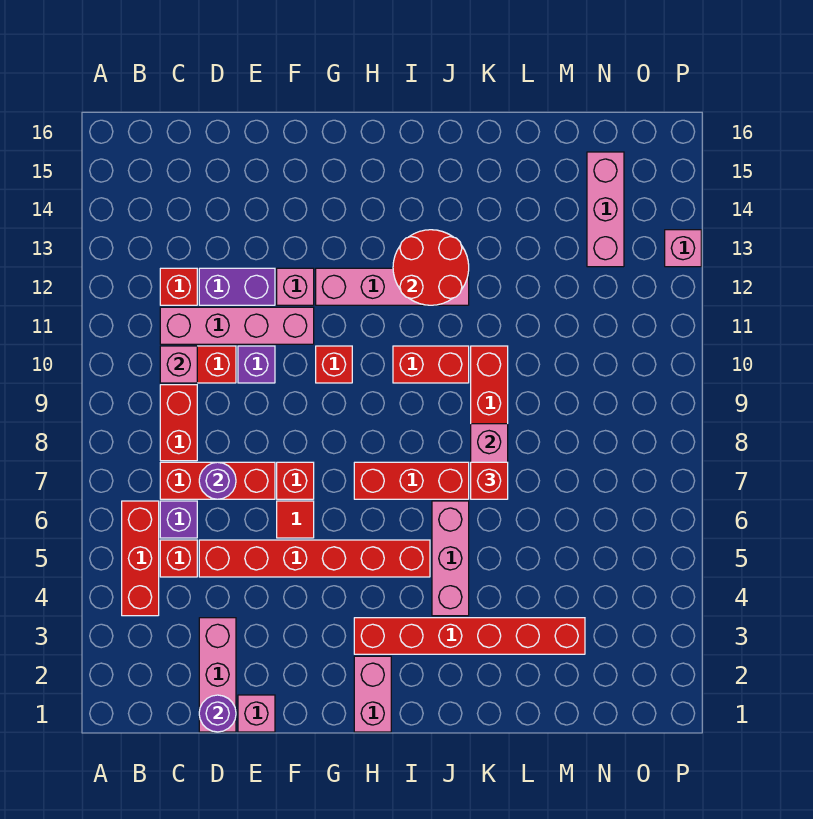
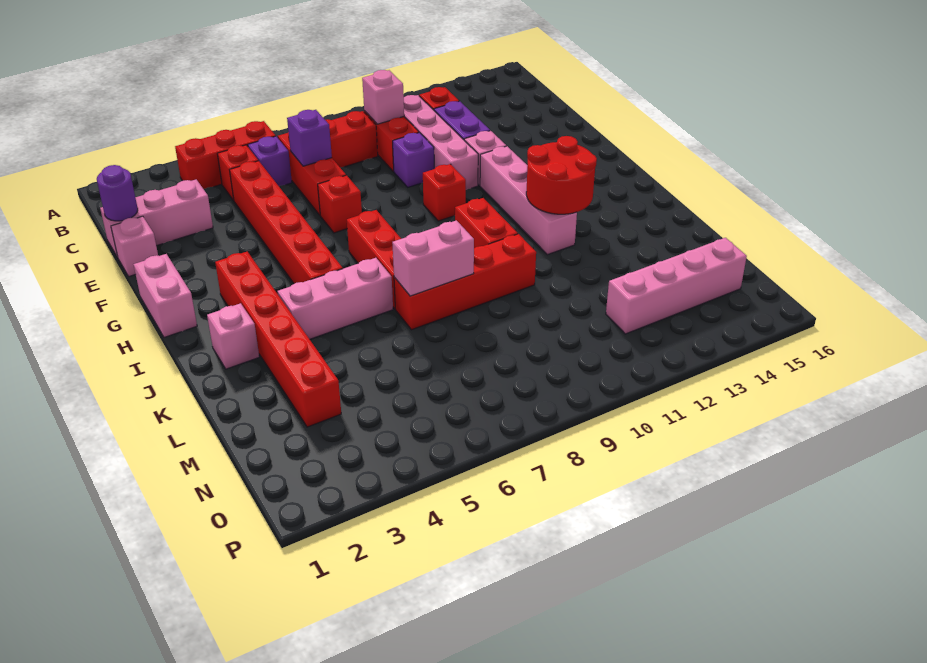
purple round brick D7 level 2 -> purple brick D7 level 2
red tile F6 level 1 -> none
pink brick H1:H2 level 1 -> pink brick G1:H1 level 1
red brick K7 level 3 -> none
pink brick N13:N15 level 1 -> pink brick N12:N15 level 1
pink brick P13 level 1 -> pink brick J2 level 1

